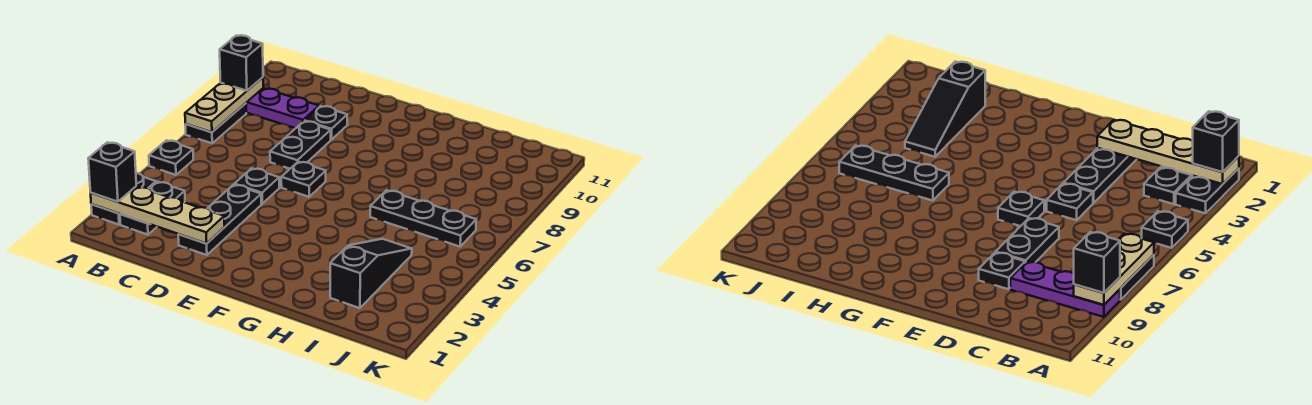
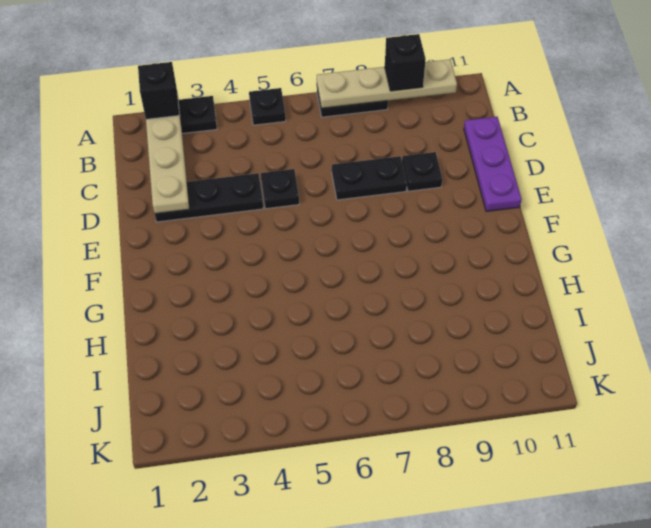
tan plate A7:A9 level 2 -> tan plate A7:A10 level 2
purple plate A9:C9 level 1 -> purple plate C11:E11 level 1
black plate B2:B3 level 1 -> none
black plate E6 level 1 -> none
black plate H6:J6 level 1 -> none
black slope I2:I4 level 1 top 2 -> none

